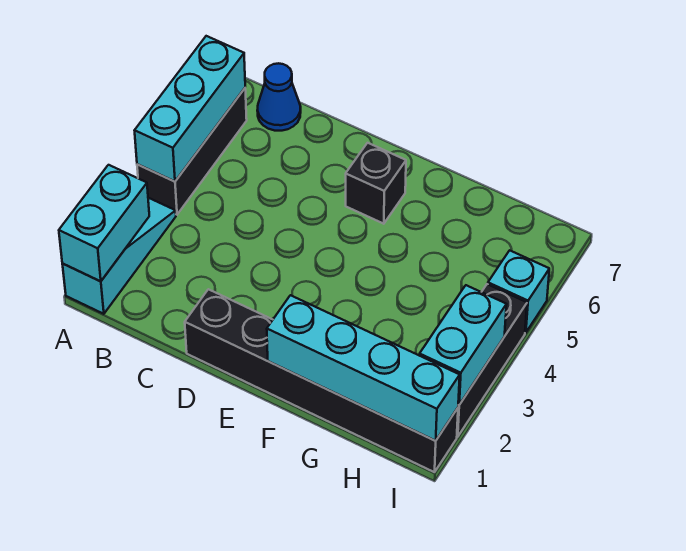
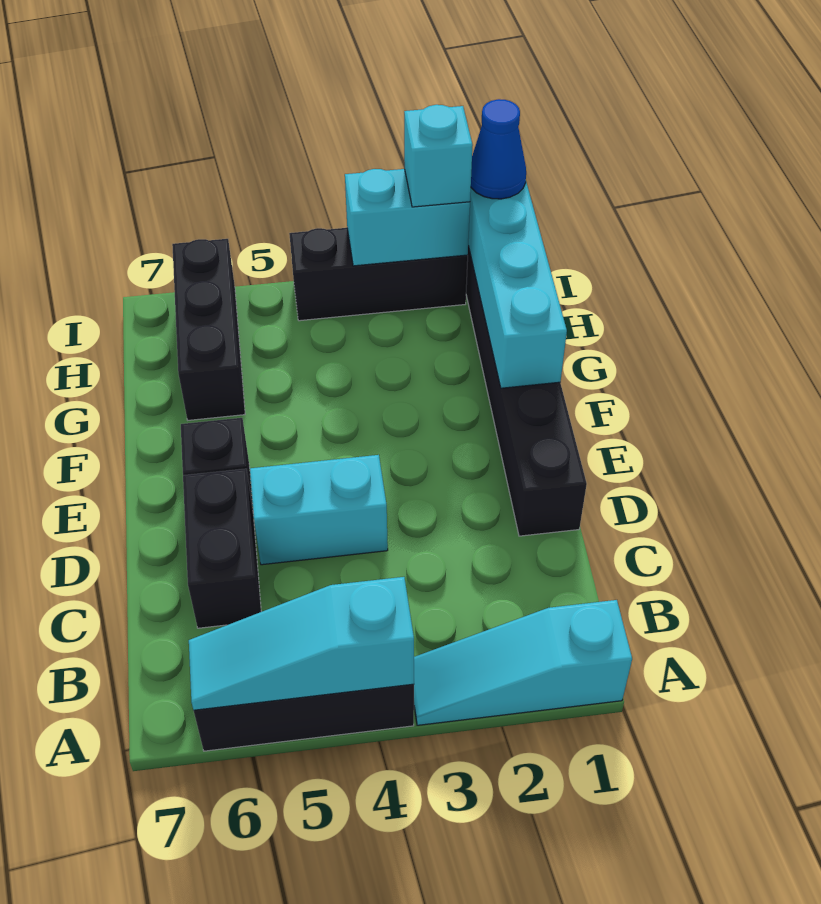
cyan brick A1:A2 level 2 -> cyan brick D4:D5 level 1
cyan brick A4:A6 level 2 -> cyan slope A4:A6 level 2 top 4
blue cone B7 level 1 -> blue cone I1 level 3
none -> black brick C6:D6 level 1
none -> black brick G6:I6 level 1
cyan brick I5 level 1 -> cyan brick I2 level 3

